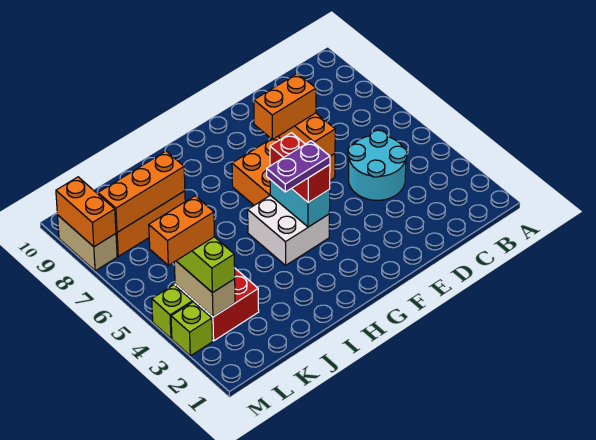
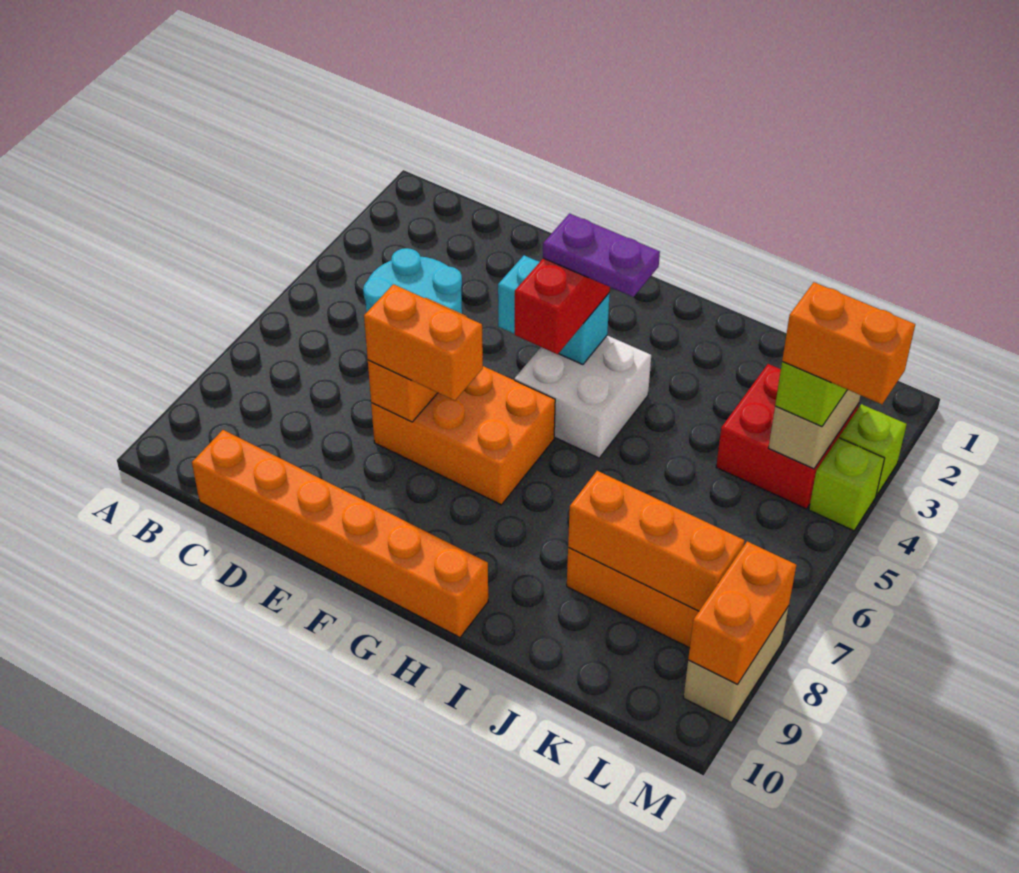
none -> orange brick C10:H10 level 1
cyan brick G4:G5 level 2 -> cyan brick F4:G4 level 2

